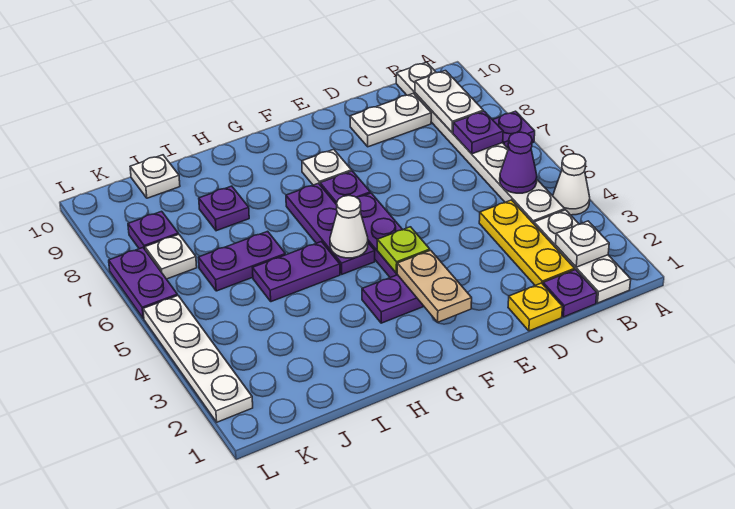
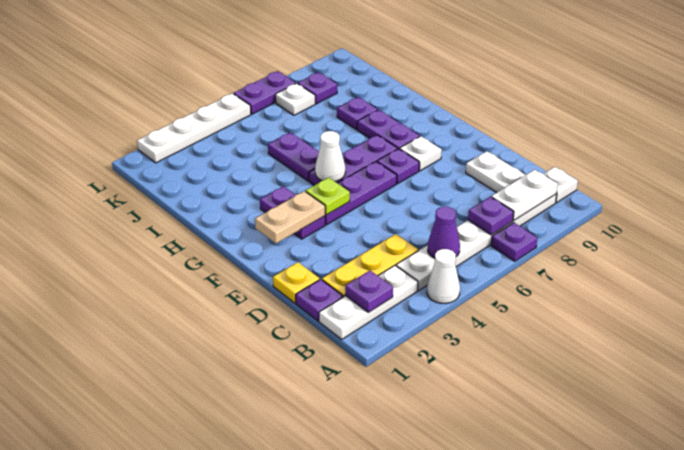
white plate B2 level 2 -> purple plate B2 level 2
purple plate I6:J6 level 1 -> purple plate G8:H8 level 1
white plate J10 level 1 -> none

